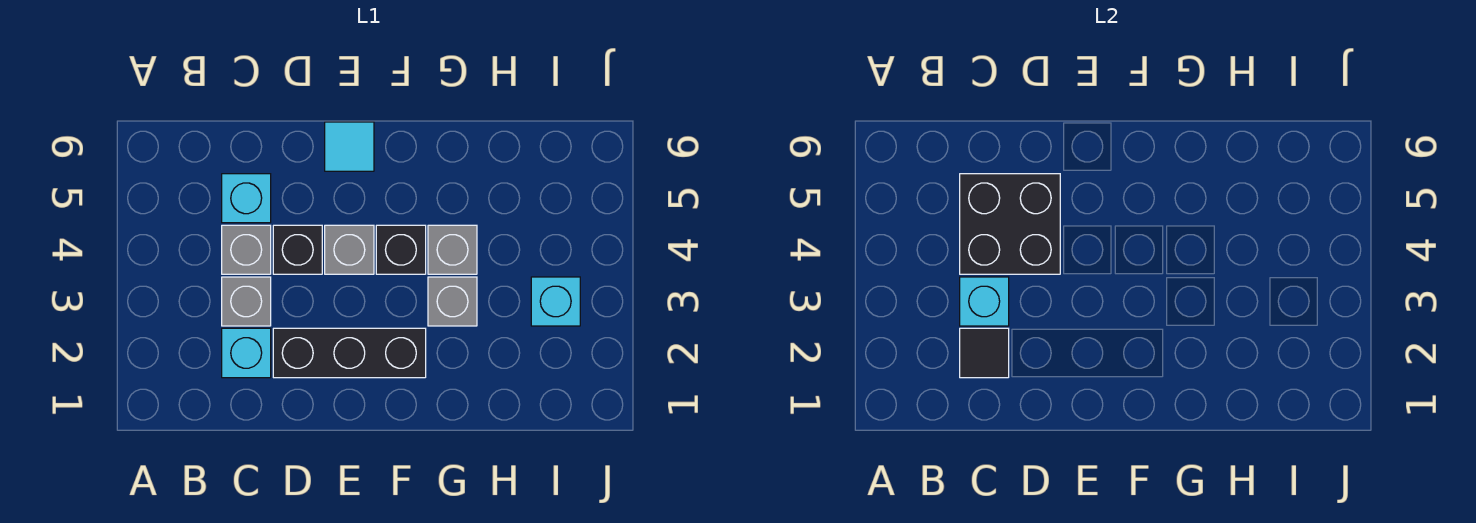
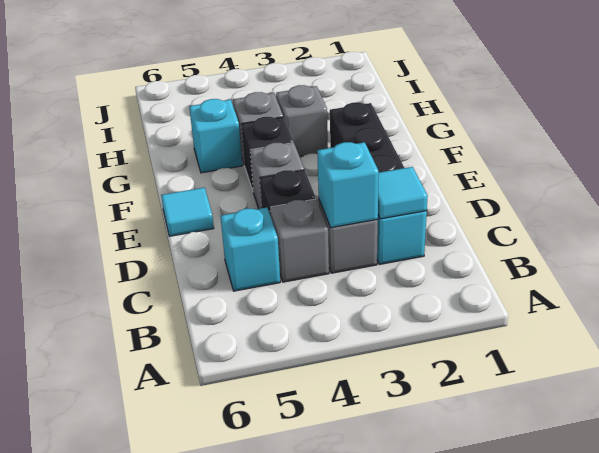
black tile C2 level 2 -> cyan tile C2 level 2
black brick C4:D5 level 2 -> none
cyan brick I3 level 1 -> cyan brick G5 level 1

